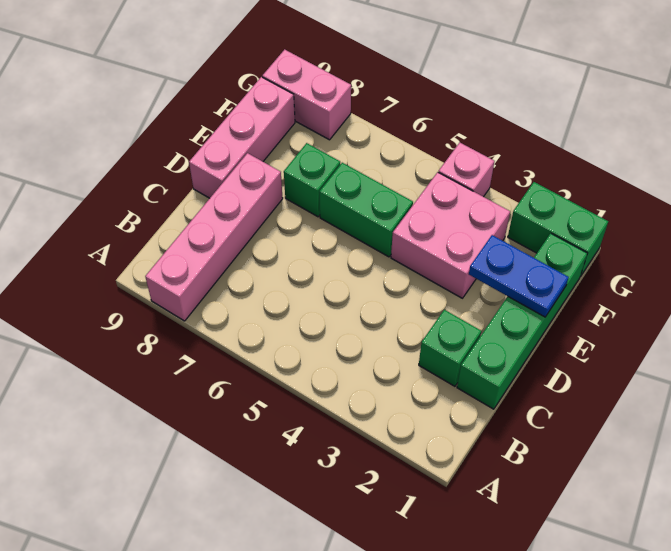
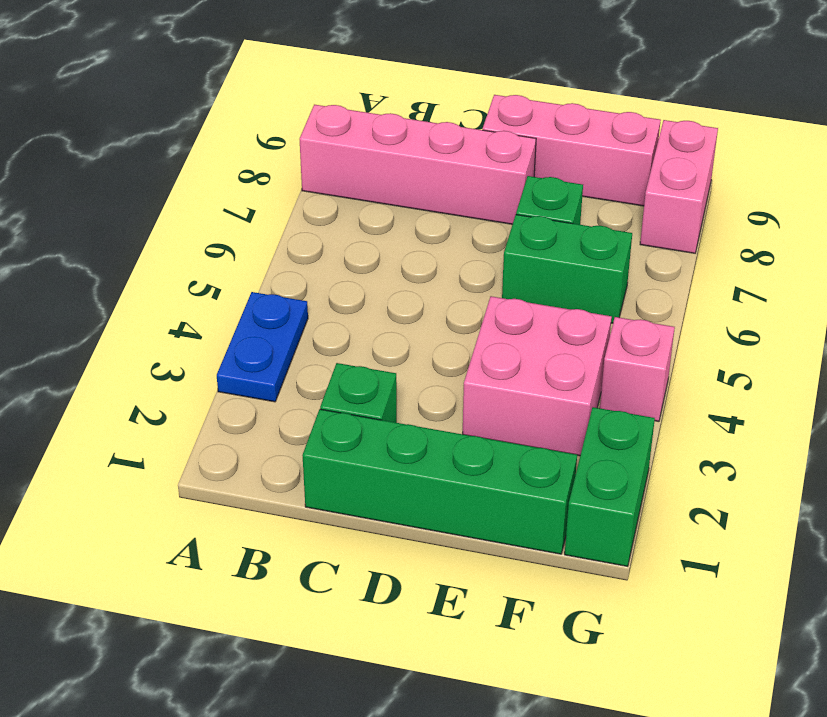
blue plate E1:E2 level 2 -> blue plate A3:A4 level 1
green brick E5:E6 level 1 -> green brick E6:F6 level 1

